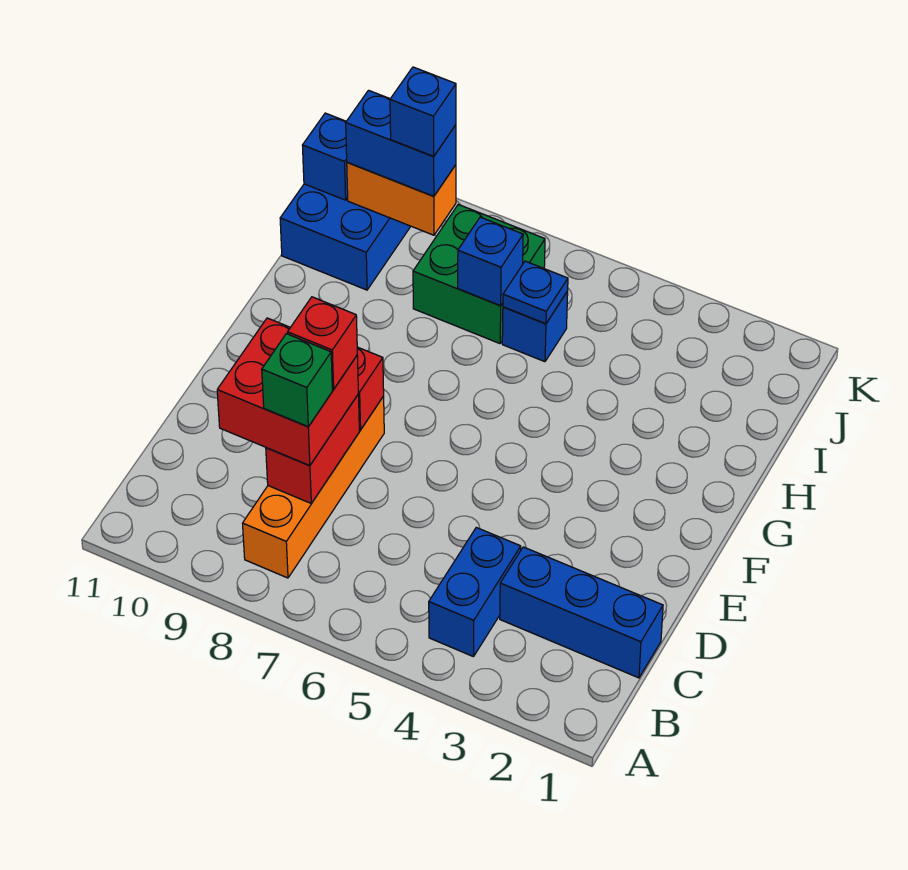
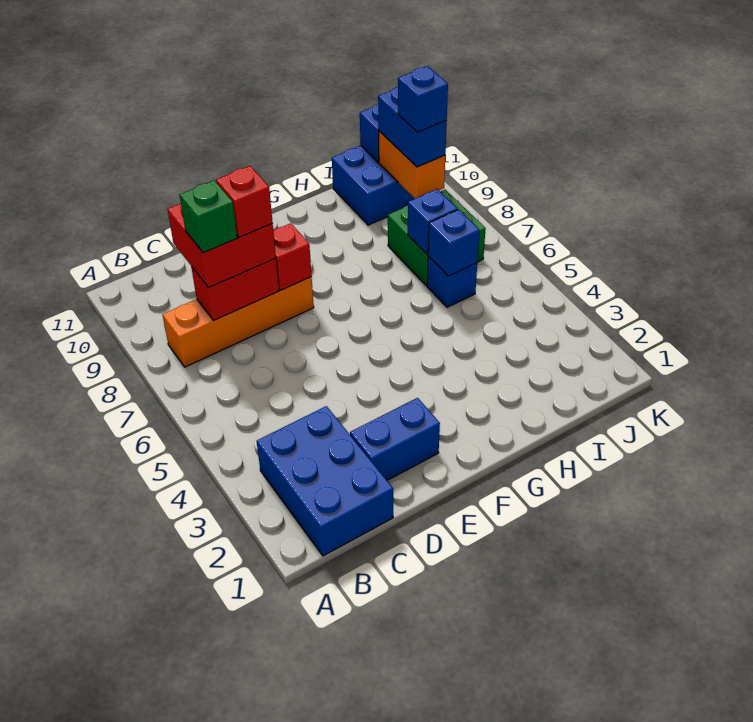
blue brick B4:C4 level 1 -> blue brick D2:E2 level 1
blue brick C1:C3 level 1 -> blue brick B1:C3 level 1
blue plate I6 level 2 -> blue brick I6 level 2

